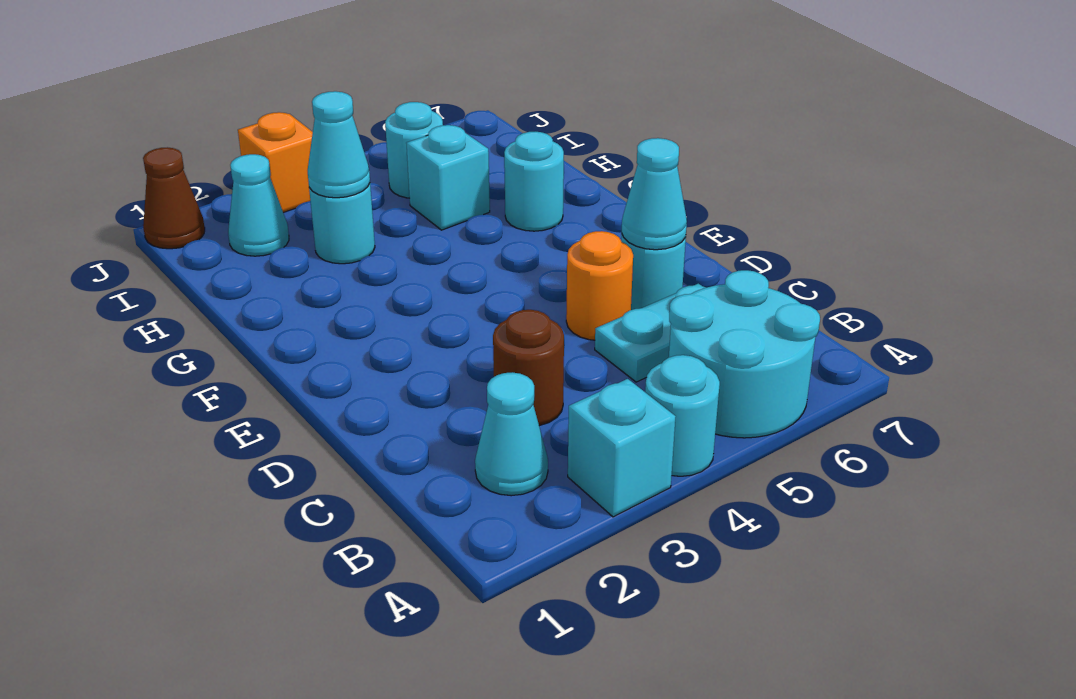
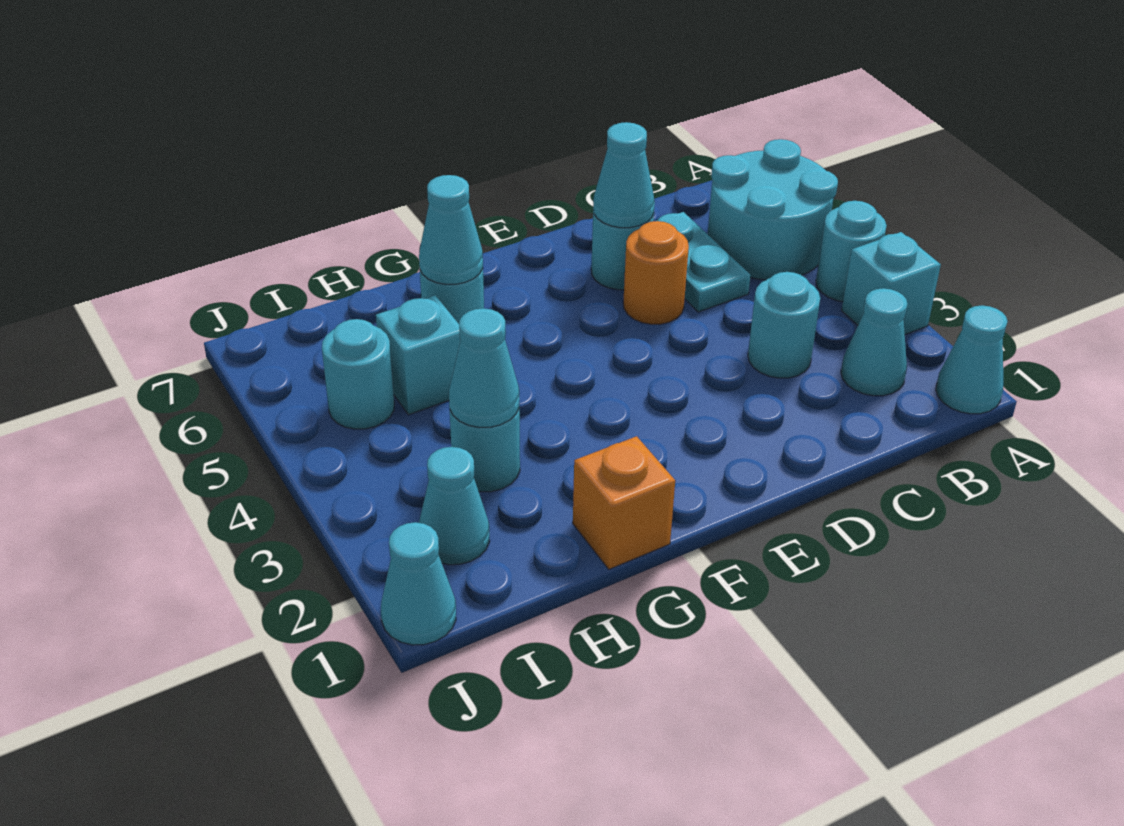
none -> cyan cone A1 level 1
brown round brick C3 level 1 -> cyan round brick C3 level 1
none -> cyan cone G6 level 2
brown cone J1 level 1 -> cyan cone J1 level 1
orange brick J3 level 1 -> orange brick G1 level 1

